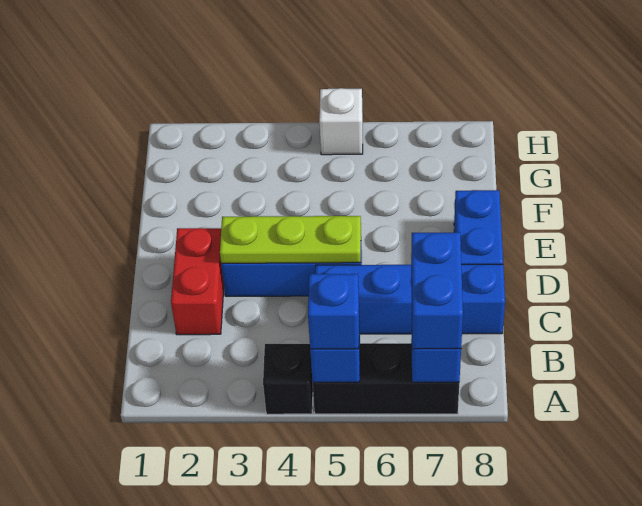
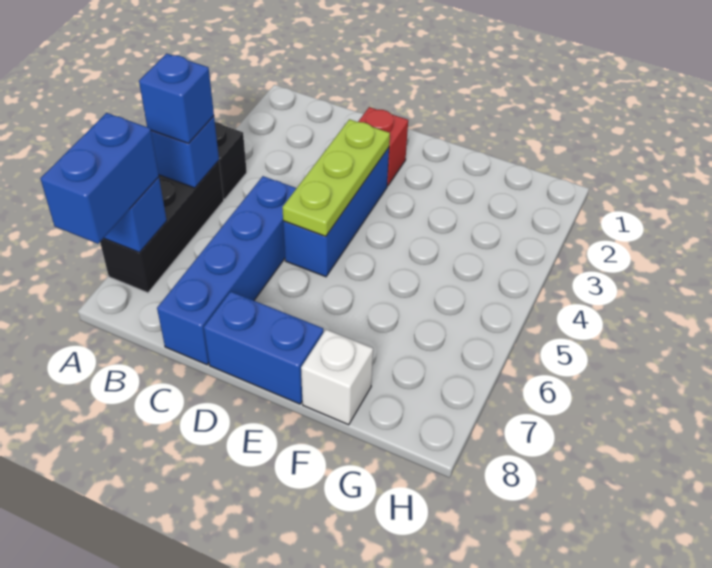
blue brick A7:B7 level 3 -> blue brick A7:A8 level 3
red brick C2:D2 level 1 -> red brick D2 level 1
white brick H5 level 1 -> white brick F8 level 1

